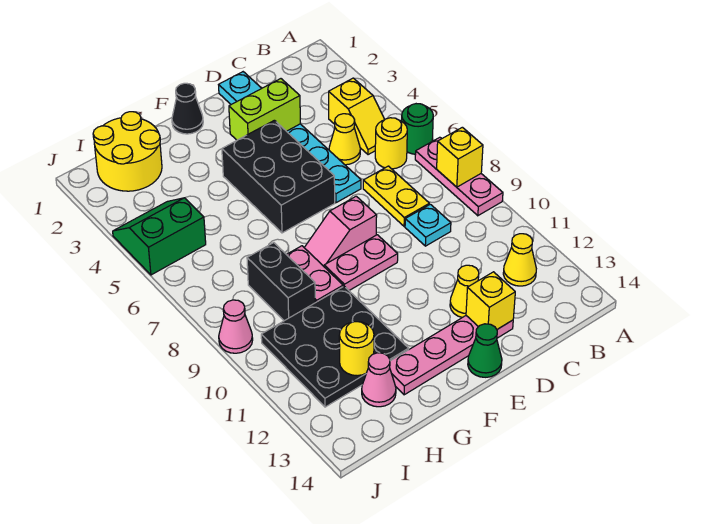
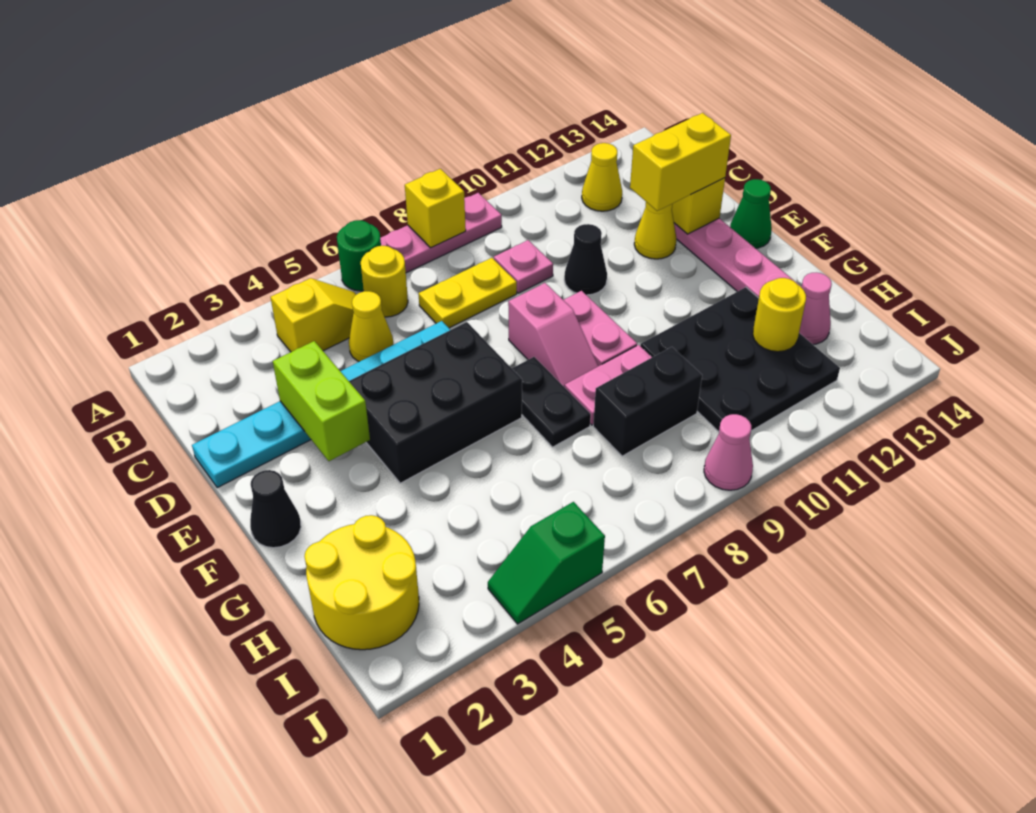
cyan plate C9 level 1 -> pink plate C9 level 1
none -> black cone D10 level 1
none -> yellow brick D12:D13 level 3
none -> black plate F7:G7 level 1
green slope I4:J5 level 1 top 5 -> green slope J4:J5 level 1 top 5

